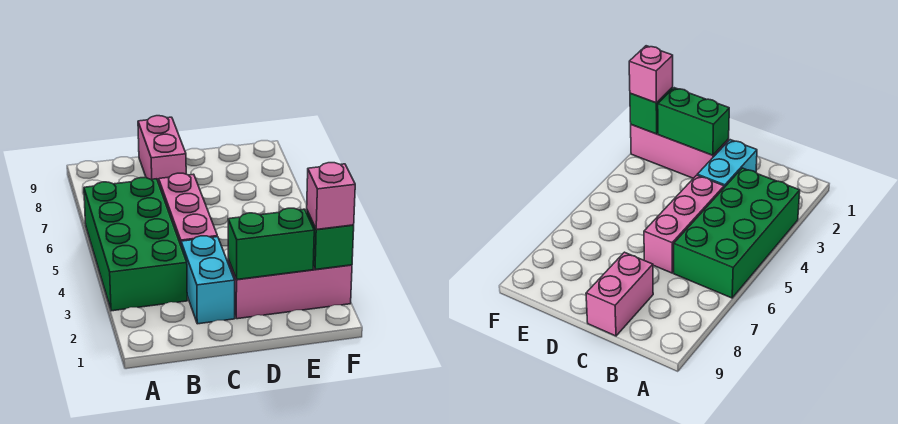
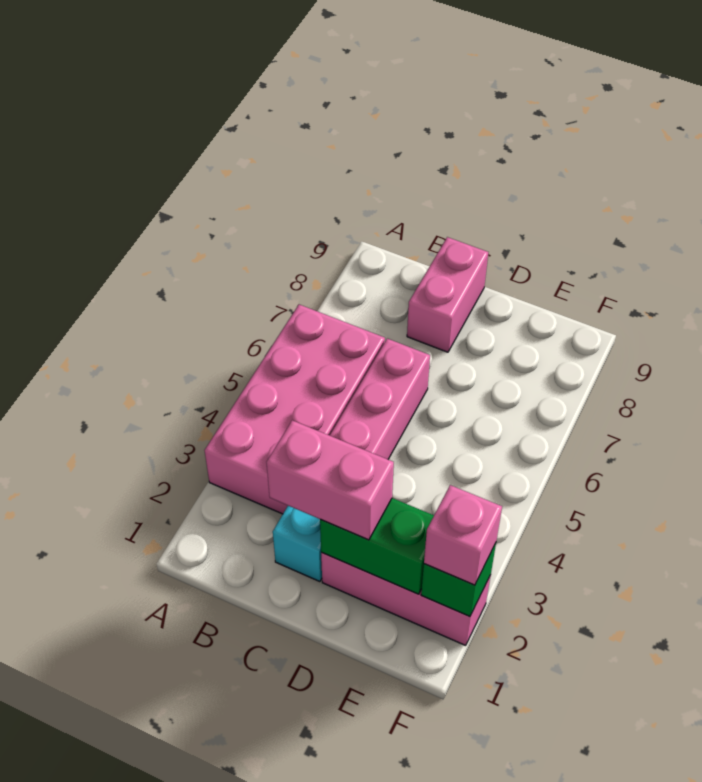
green brick A3:B6 level 1 -> pink brick A3:B6 level 1
none -> pink brick C2:D2 level 3

